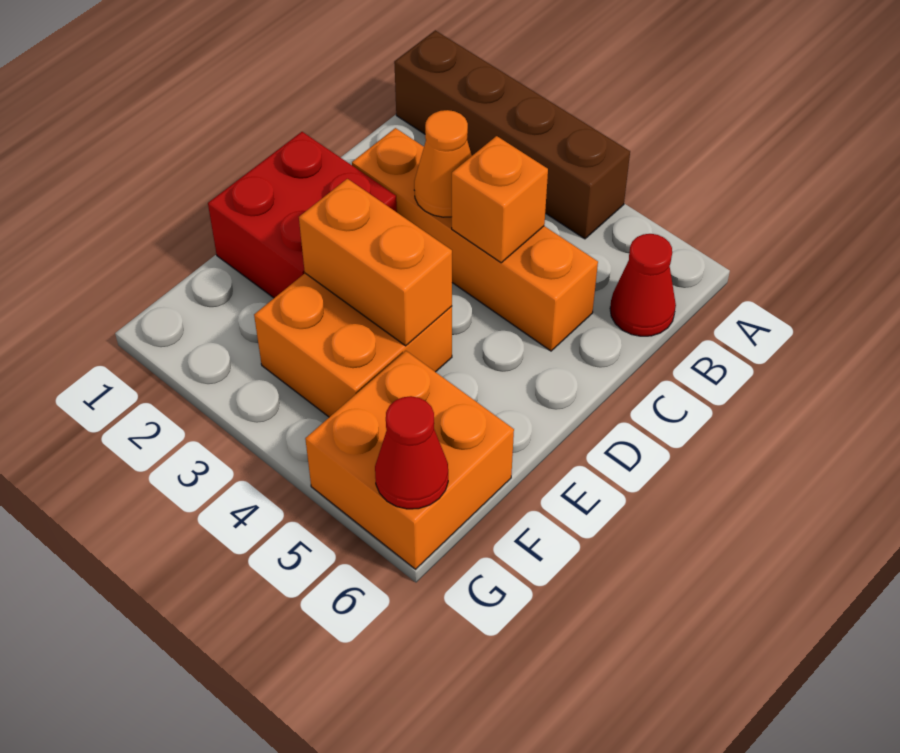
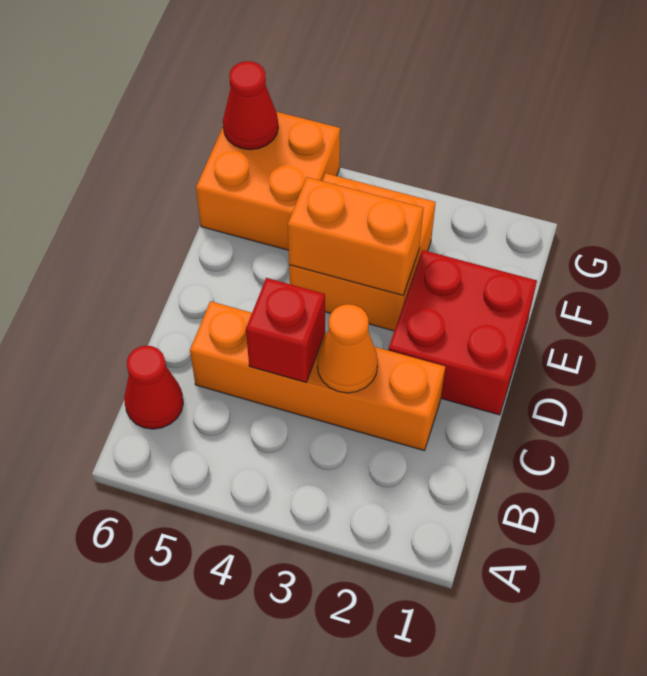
brown brick A1:A4 level 1 -> none
orange brick C4 level 2 -> red brick C4 level 2

